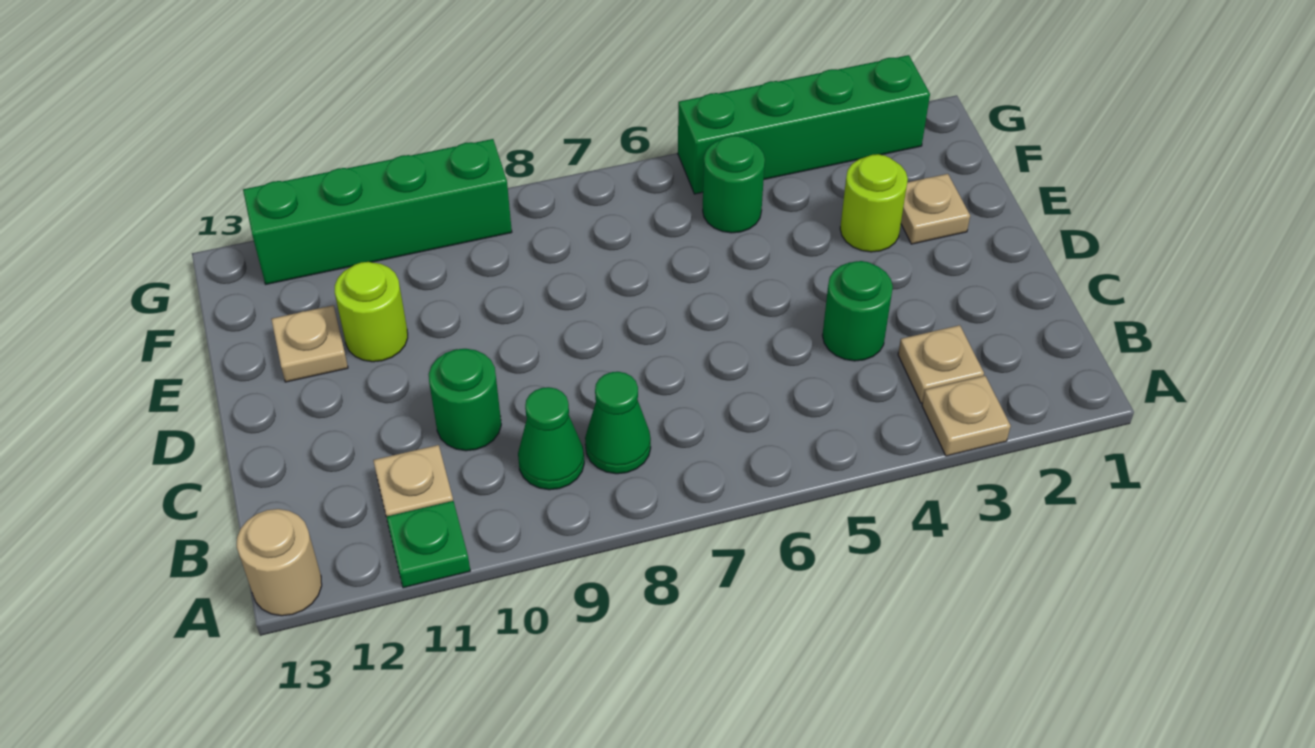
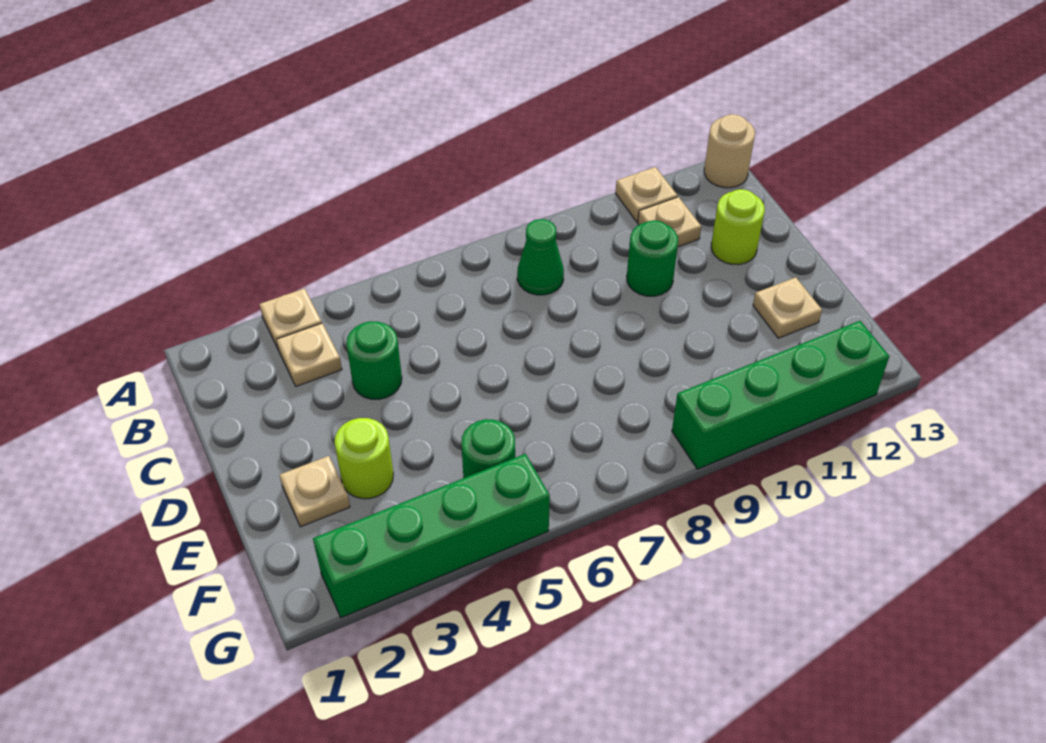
green plate A11 level 1 -> tan plate A11 level 1
green cone B9 level 1 -> none
lime round brick E11 level 1 -> lime round brick C12 level 1

